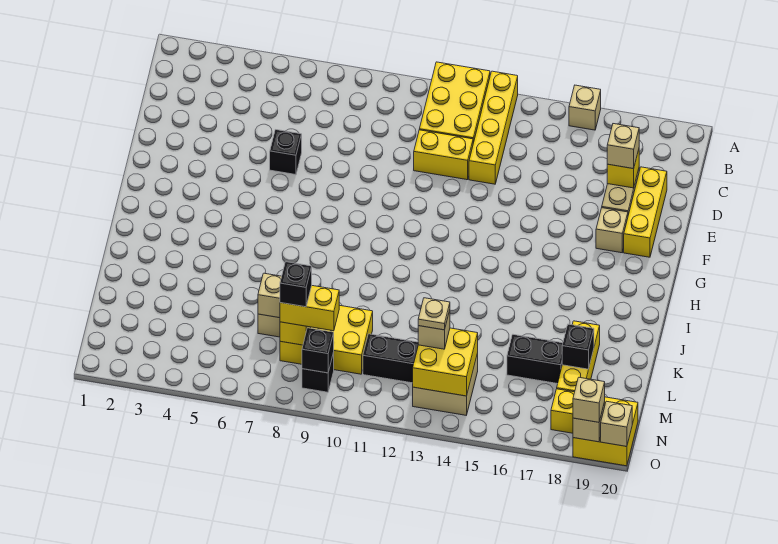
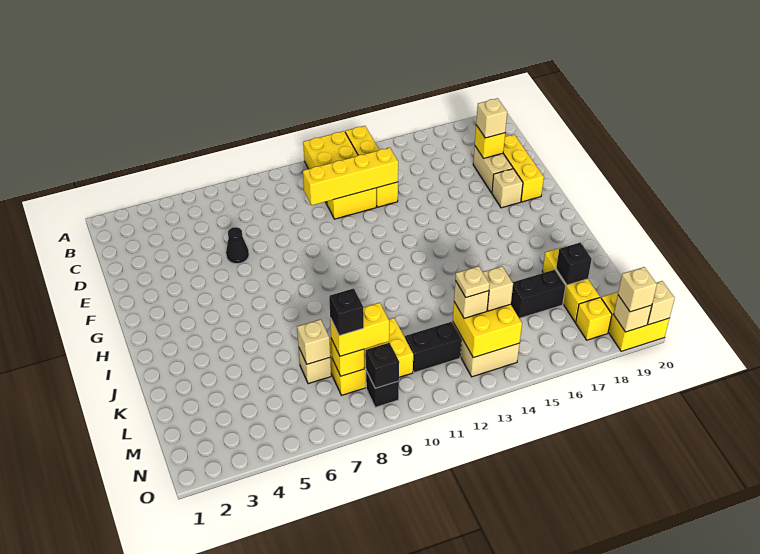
tan brick A16 level 1 -> tan brick M14 level 3
none -> yellow brick D10:D13 level 2
black brick E6 level 1 -> black cone E6 level 1

